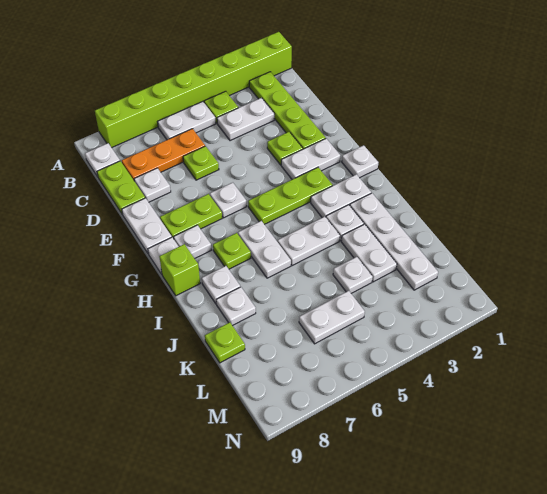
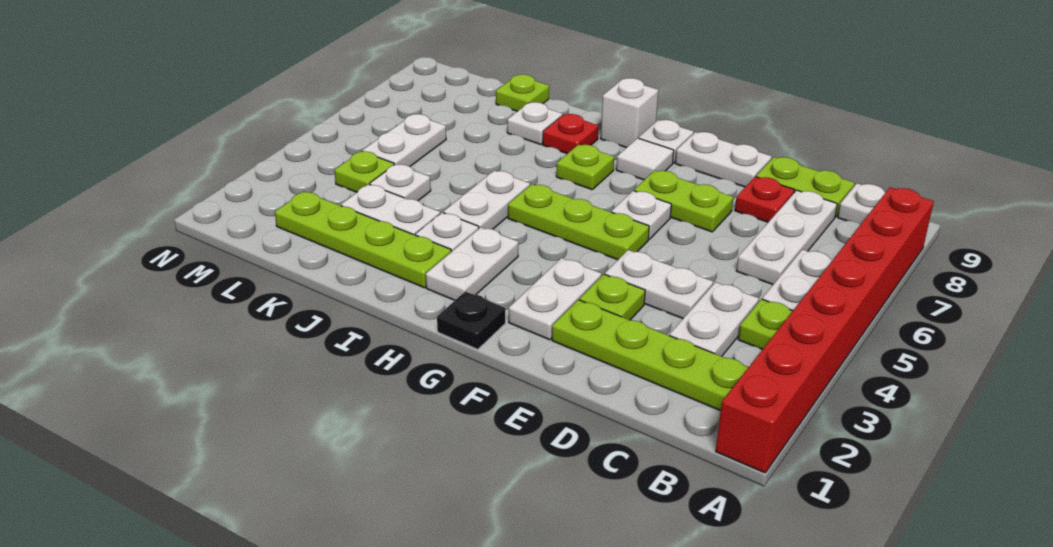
lime brick A1:A8 level 1 -> red brick A1:A8 level 1
orange plate C6:C8 level 1 -> white plate C6:C8 level 1
lime plate D6 level 1 -> lime plate L4 level 1
white plate D8 level 1 -> red plate D8 level 1
lime plate F7:F8 level 1 -> lime plate E7:F7 level 1
white plate G1 level 1 -> black plate G1 level 1
lime plate G3:G5 level 1 -> lime plate F5:H5 level 1
white plate G8 level 1 -> white tile G8 level 1
white plate H6:I6 level 1 -> white plate D4:E4 level 1
lime brick H9 level 1 -> white brick H9 level 1
white plate I2:L2 level 1 -> lime plate I2:L2 level 1
white plate I8 level 1 -> red plate I8 level 1

